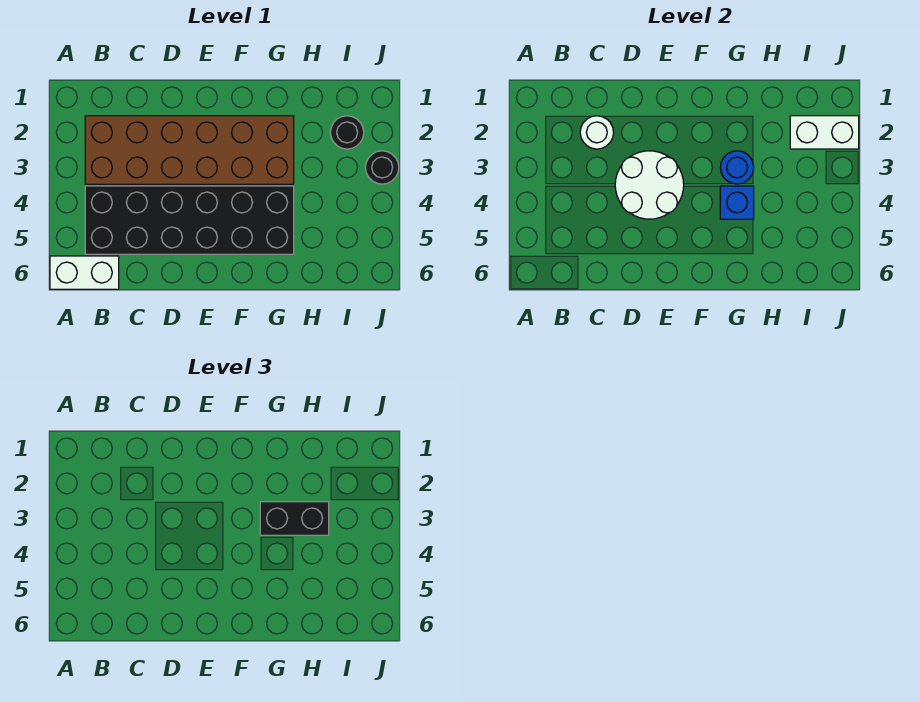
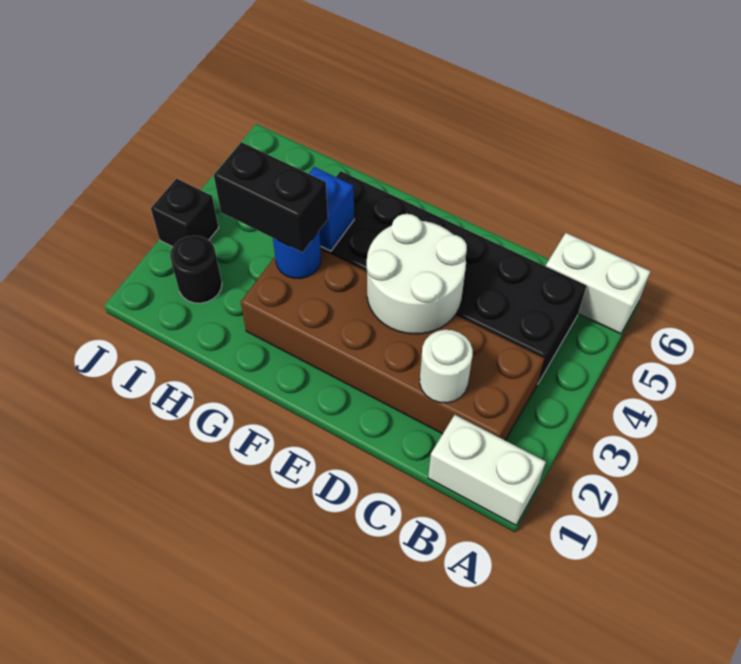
white brick I2:J2 level 2 -> white brick A1:B1 level 1
black round brick J3 level 1 -> black brick J3 level 1

